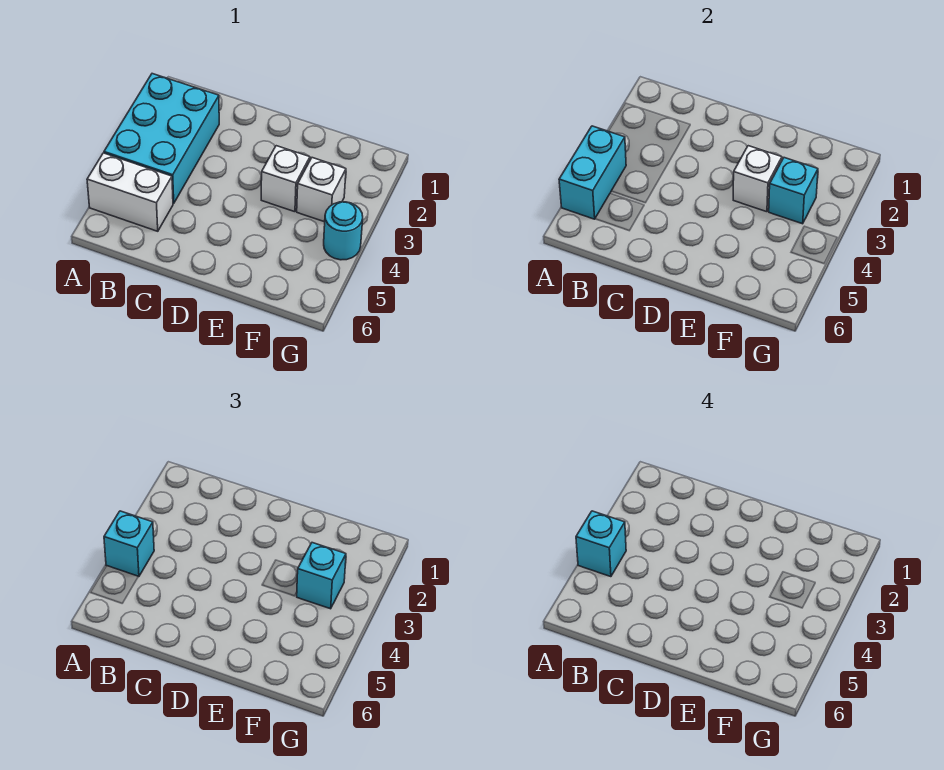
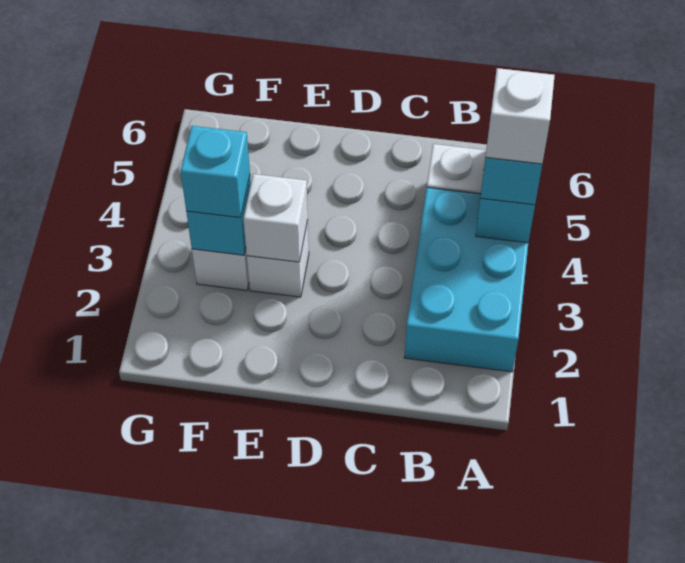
cyan brick A4 level 4 -> white brick A4 level 4
cyan round brick G4 level 1 -> none

